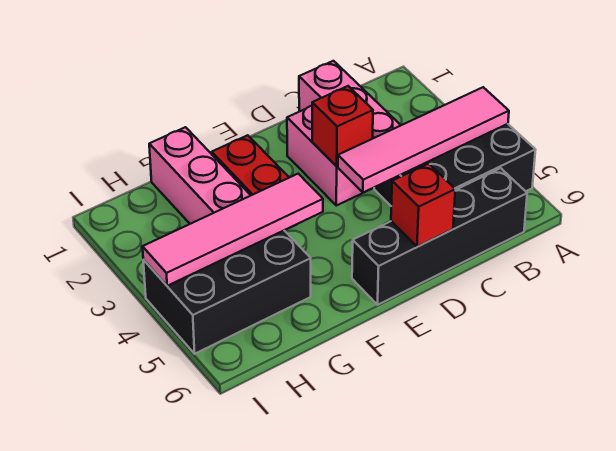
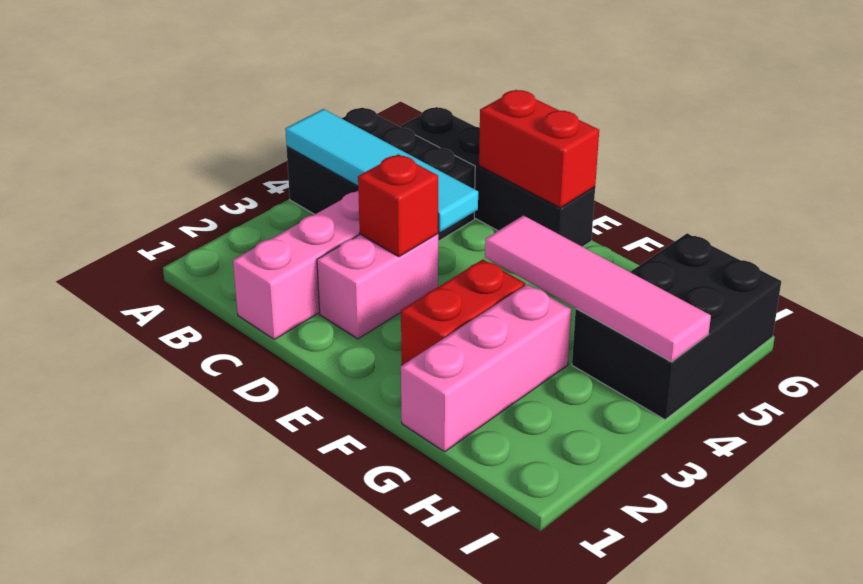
pink tile A4:D4 level 2 -> cyan tile A4:D4 level 2
red brick D6 level 2 -> red brick D6:E6 level 2
black brick G4:I5 level 1 -> black brick H4:I6 level 1

